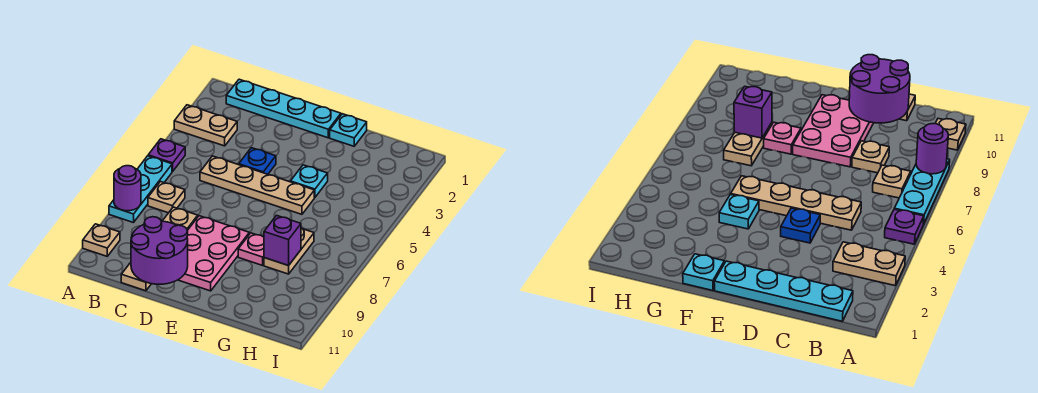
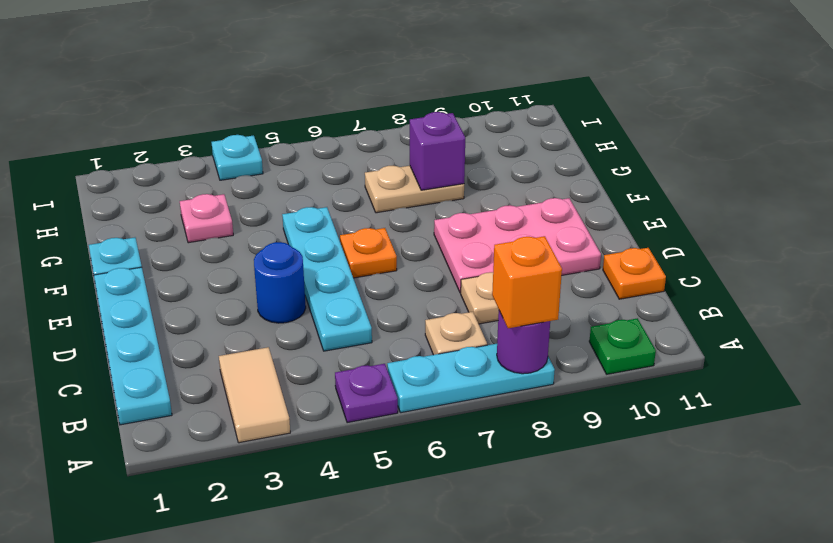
tan plate A3:B3 level 1 -> tan tile A3:B3 level 1
none -> orange brick A8 level 3
tan plate A10 level 1 -> green plate A10 level 1
tan plate C5:F5 level 1 -> cyan plate C5:F5 level 1
purple round brick C10:D11 level 2 -> none
tan plate C11 level 1 -> orange plate C11 level 1
blue plate D4 level 1 -> blue round brick D4 level 1
none -> orange plate E6 level 1
cyan plate F4 level 1 -> cyan plate I4 level 1
pink plate F8 level 1 -> pink plate G3 level 1

